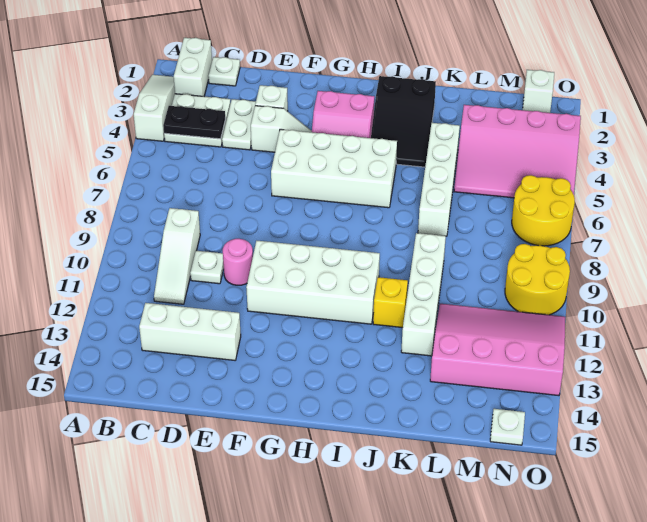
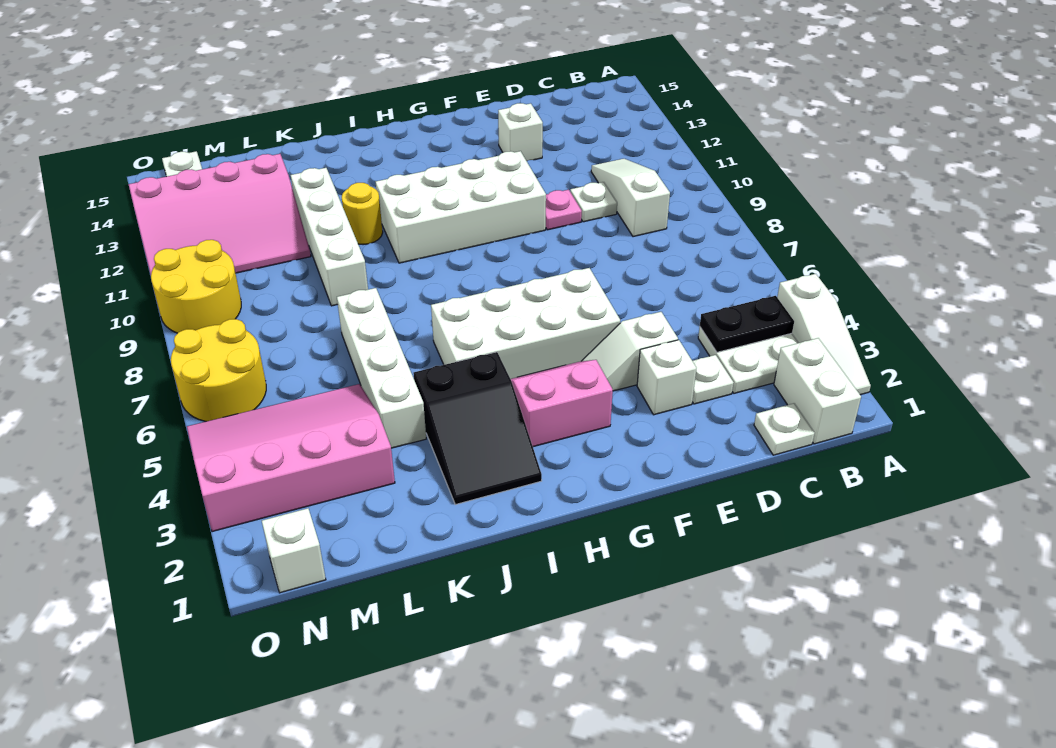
white brick C13:E13 level 1 -> white brick E13 level 1
white plate D3:D4 level 1 -> white plate D3 level 1
pink round brick E10 level 1 -> pink plate E10 level 1
black slope I2:J4 level 1 top 2 -> black slope I2:J4 level 1 top 4
yellow brick J11 level 1 -> yellow round brick J11 level 1

